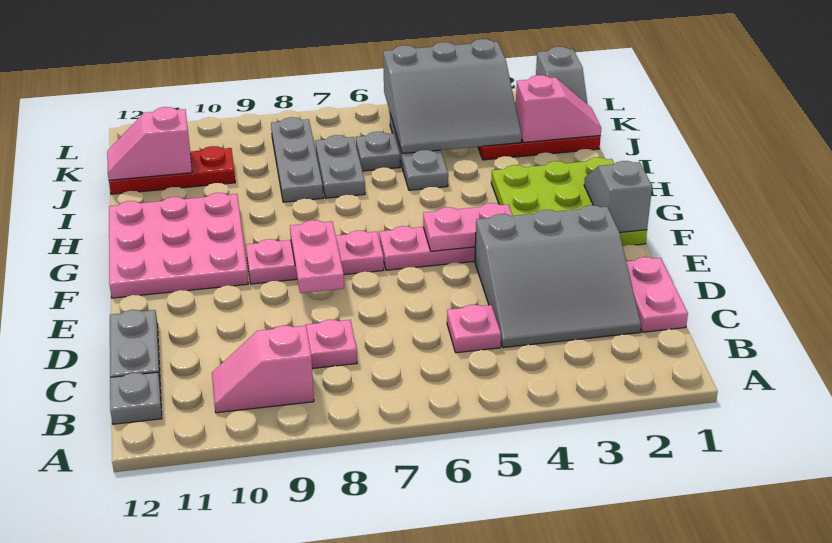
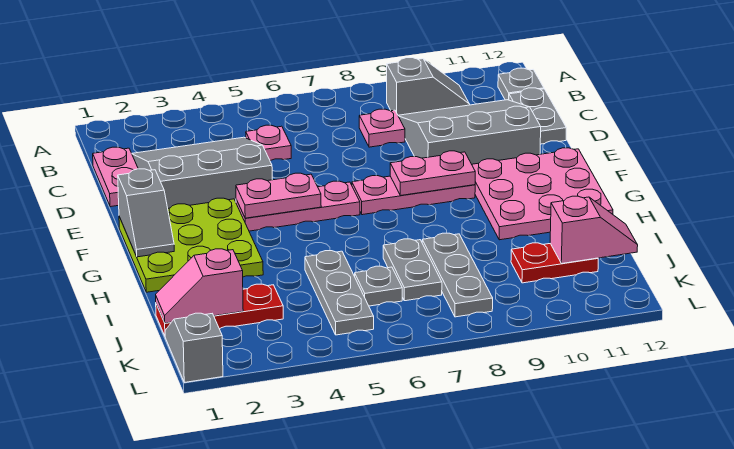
pink slope B9:B10 level 1 top 9 -> grey slope B9:B10 level 1 top 9
pink plate E8:F8 level 2 -> pink plate F8:F9 level 2
grey slope J3:L5 level 2 top L -> grey slope C9:E11 level 1 top E
red plate J10:J12 level 1 -> red plate J10:J11 level 1

